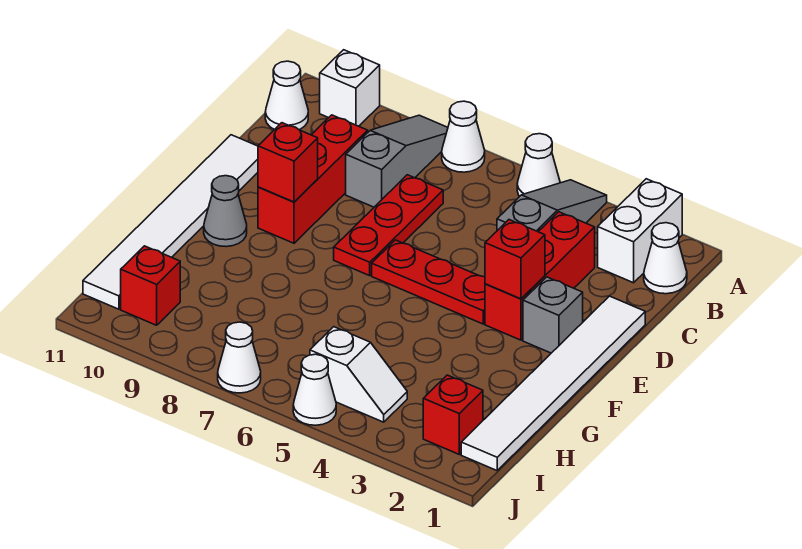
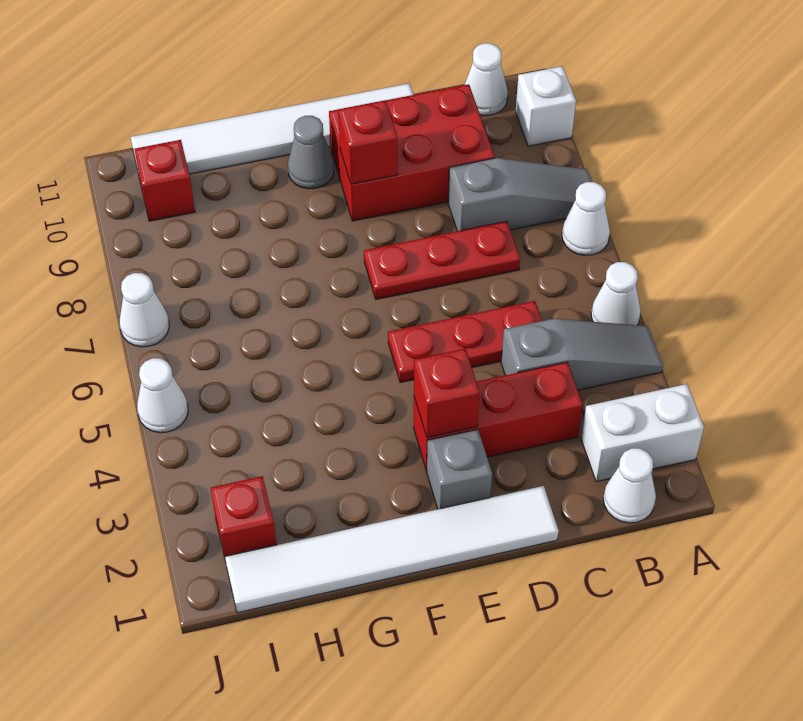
red brick C9:E9 level 1 -> red brick C9:E10 level 1
red plate E4:E6 level 1 -> red plate C5:E5 level 1
white slope I4:I5 level 1 top 5 -> none

